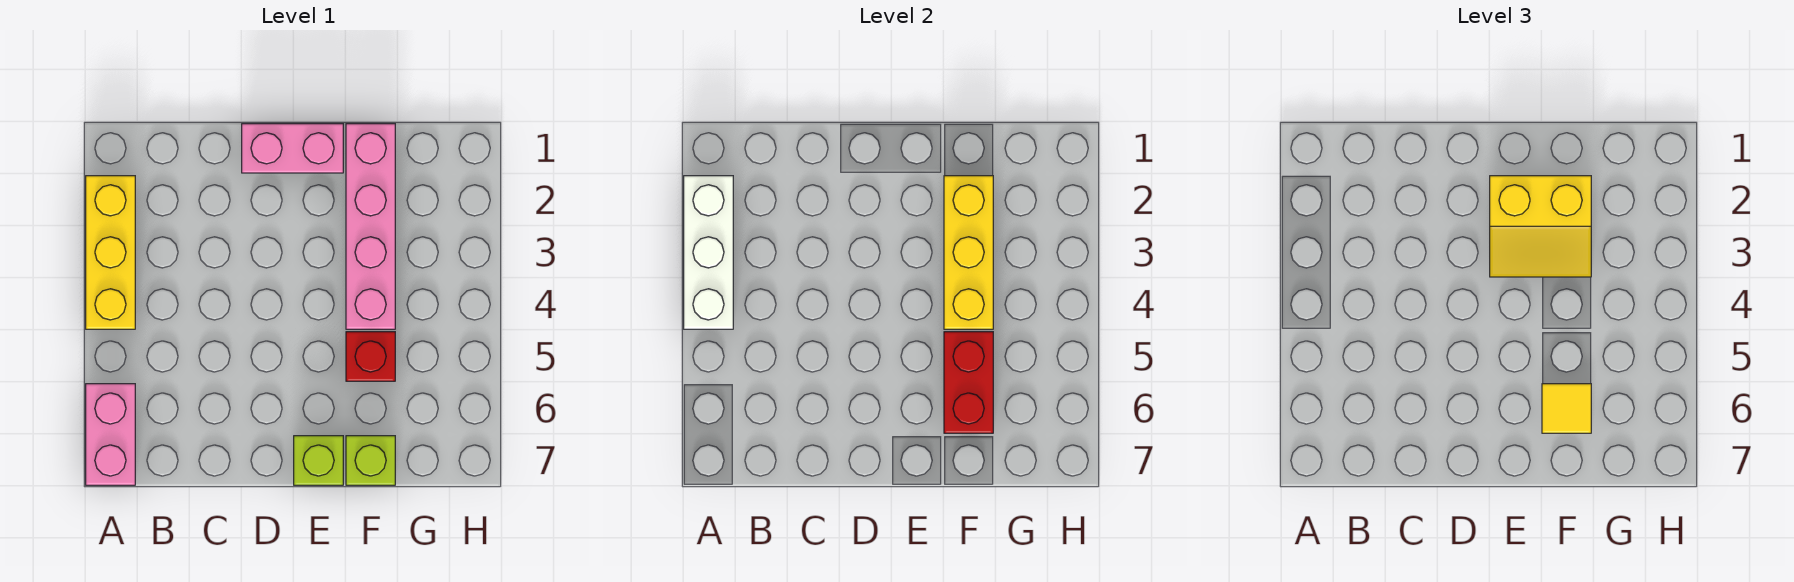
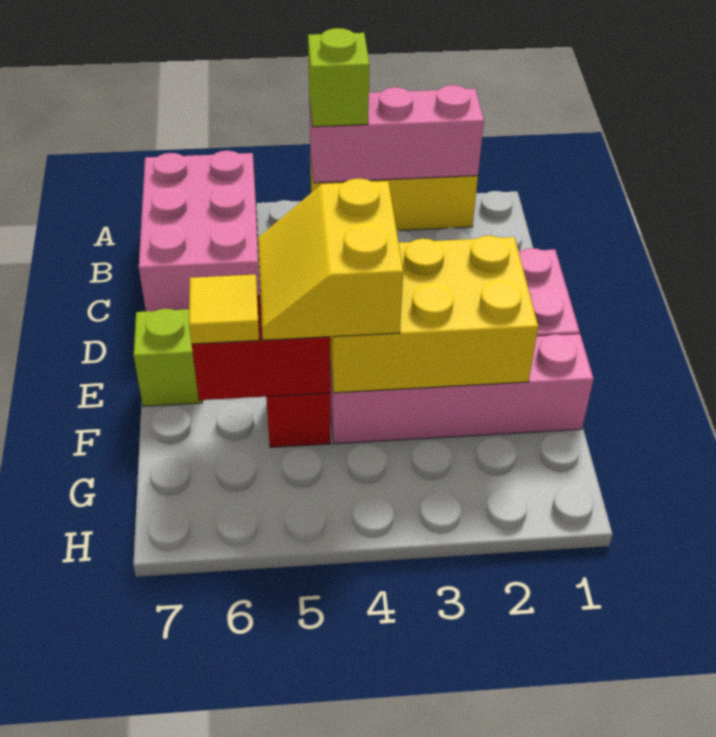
white brick A2:A4 level 2 -> pink brick A2:A4 level 2
pink brick A6:A7 level 1 -> pink brick A6:C7 level 1
yellow slope E2:F3 level 3 top 2 -> yellow slope E4:F5 level 3 top 4
yellow brick F2:F4 level 2 -> yellow brick E2:F4 level 2
lime brick F7 level 1 -> lime brick A4 level 3

